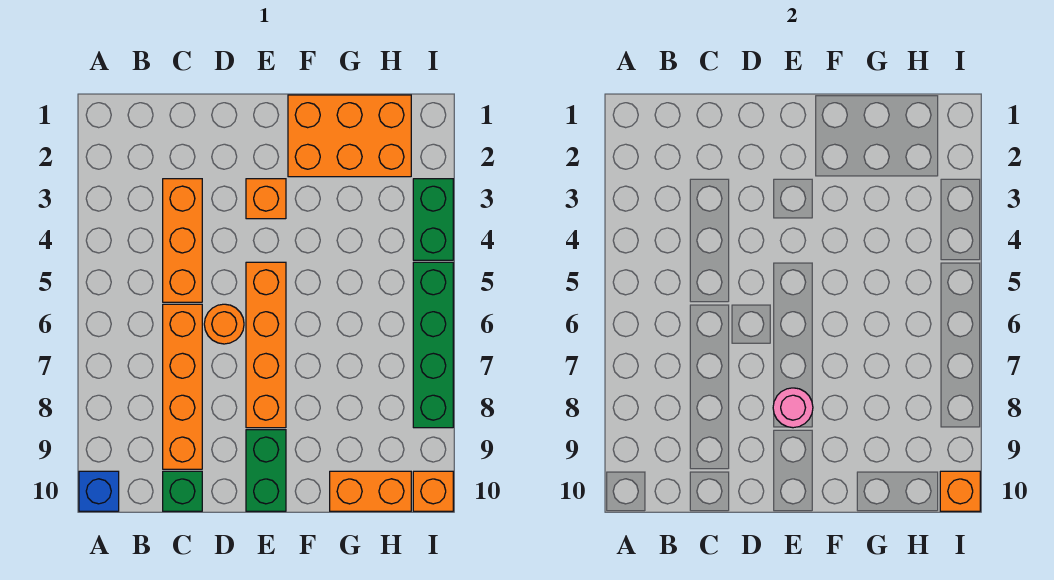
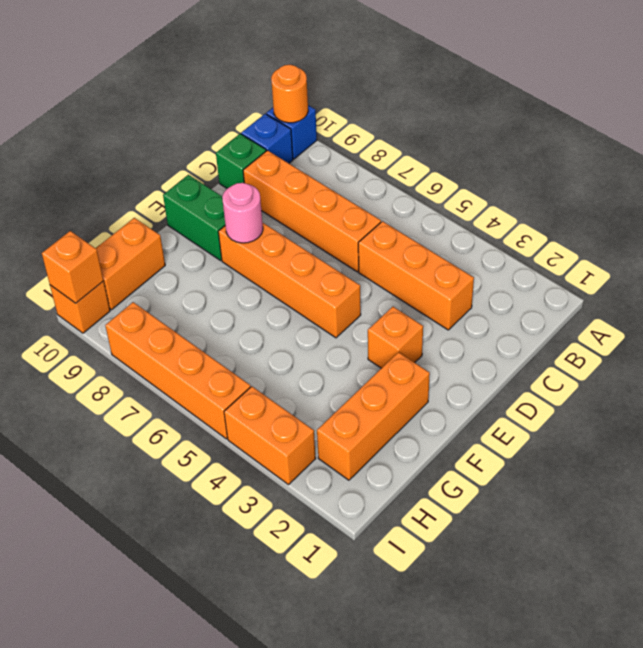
none -> blue brick B10 level 1
orange round brick D6 level 1 -> orange round brick A10 level 2
orange brick F1:H2 level 1 -> orange brick F2:H2 level 1
green brick I3:I4 level 1 -> orange brick I3:I4 level 1
green brick I5:I8 level 1 -> orange brick I5:I8 level 1

